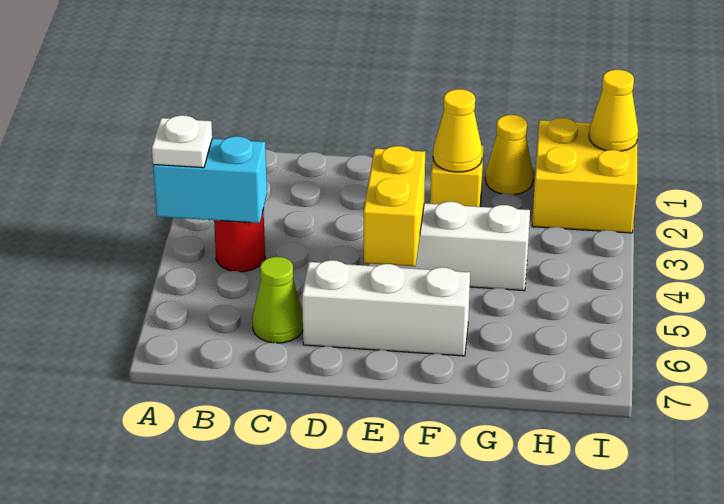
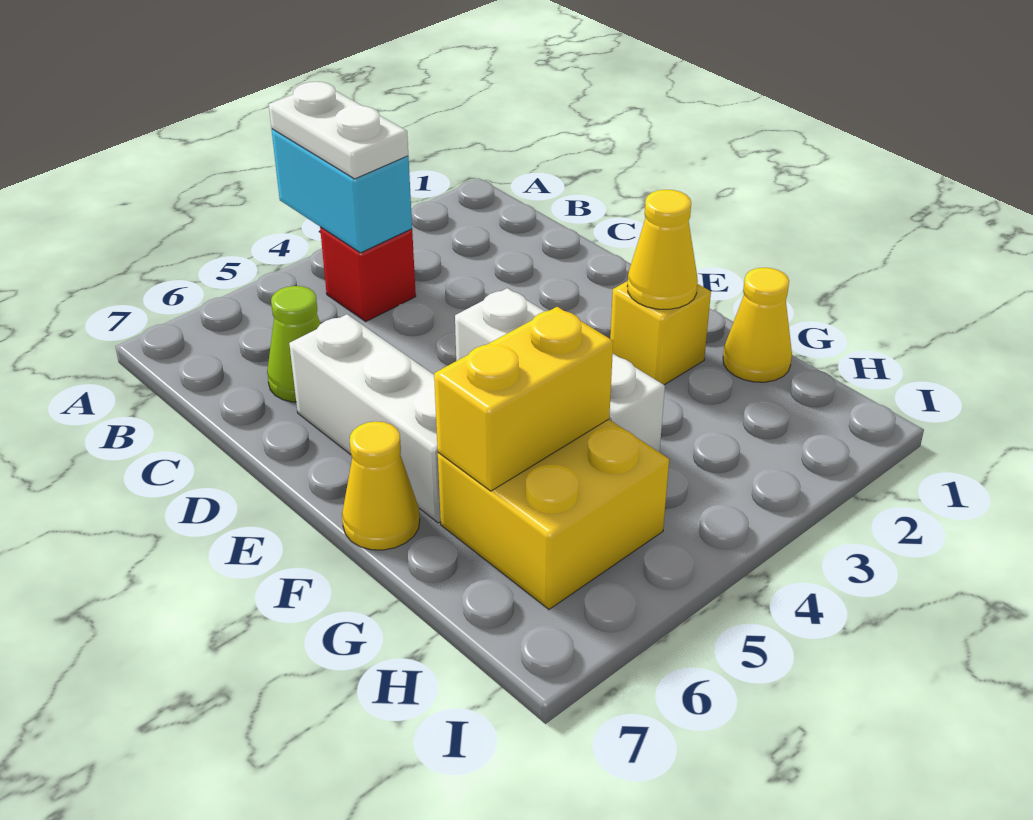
white plate A4 level 3 -> white plate A4:B4 level 3
red round brick B4 level 1 -> red brick B4 level 1
yellow brick E4:E5 level 2 -> yellow brick G5:G6 level 2
yellow brick H1:I2 level 1 -> yellow brick G5:H6 level 1
yellow cone I1 level 2 -> yellow cone F7 level 1

